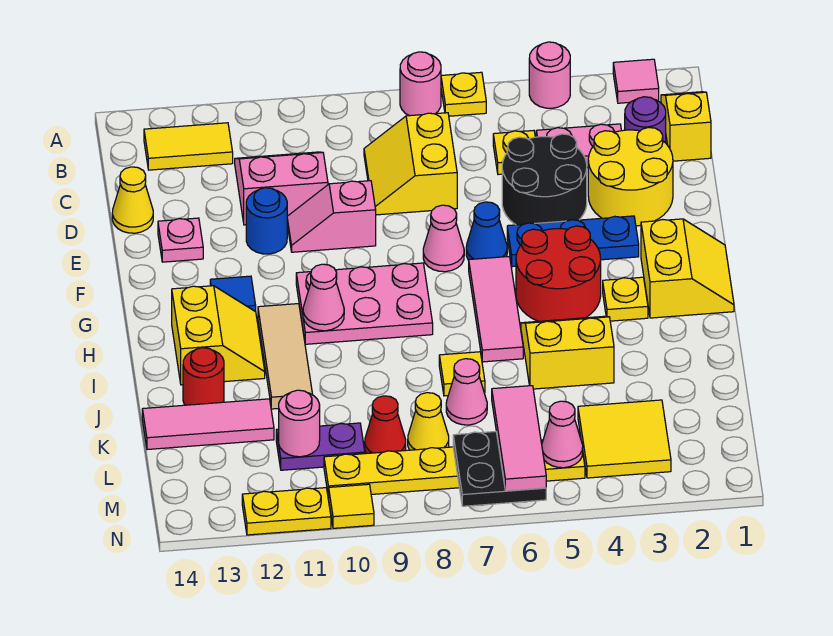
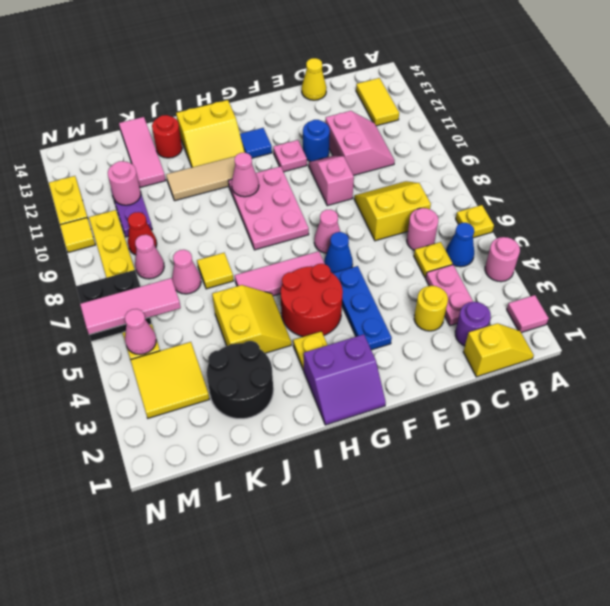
pink round brick A7 level 1 -> pink round brick C6 level 1
none -> blue cone B5 level 1
yellow round brick D2:E3 level 1 -> yellow round brick D3 level 1
black round brick D4:E5 level 1 -> black round brick J2:K3 level 1
pink plate E13 level 1 -> pink plate F11 level 1
yellow slope G1:H2 level 1 top 2 -> purple slope G1:H2 level 1 top 2
yellow cone L8 level 1 -> pink cone L8 level 1

